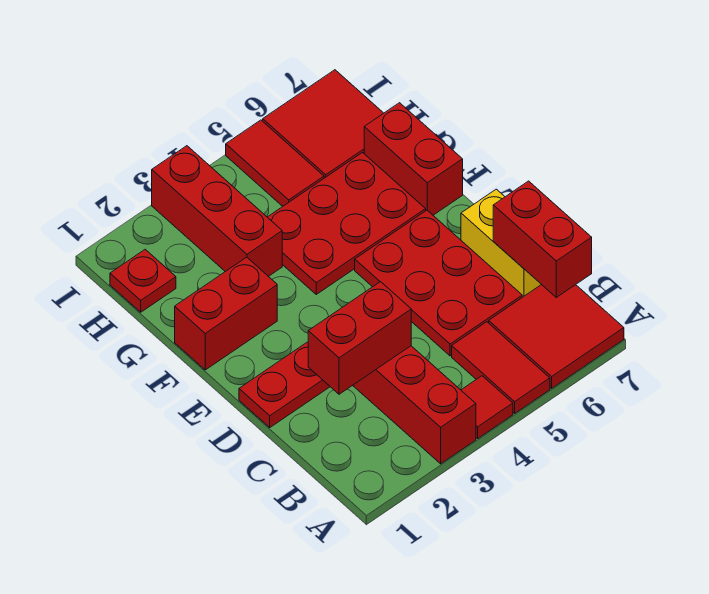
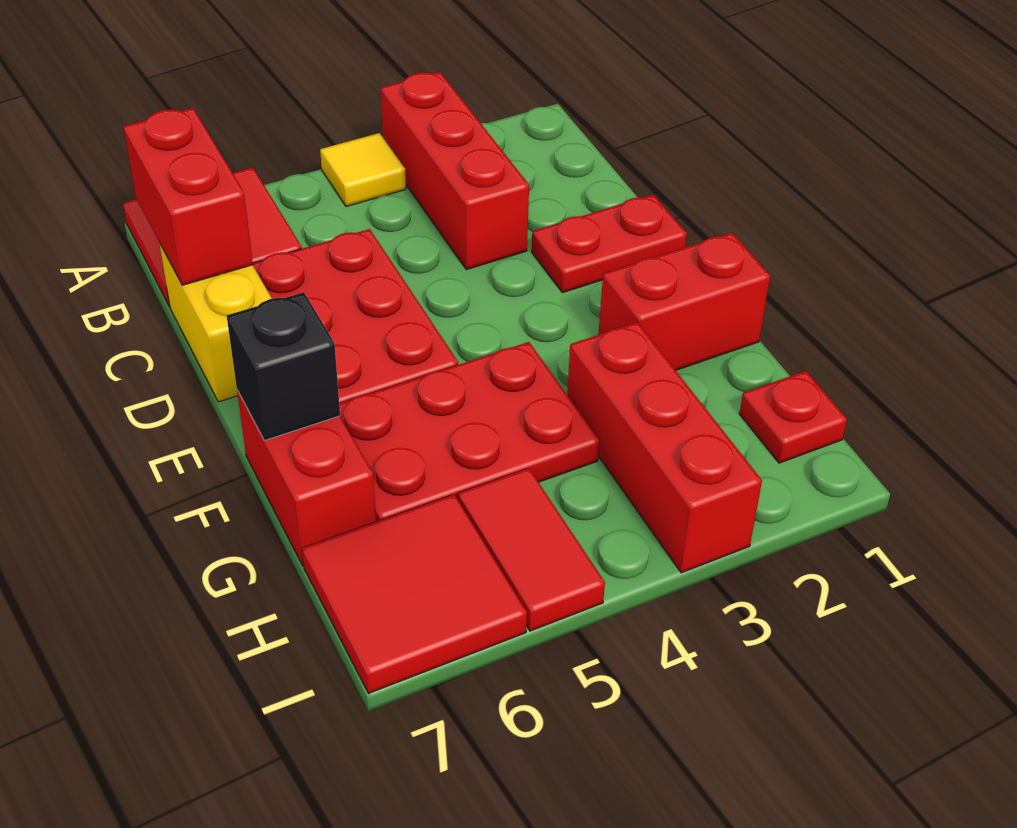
red tile A4 level 1 -> yellow tile A4 level 1
red tile A5:B5 level 1 -> none
red brick C2:C3 level 2 -> none
none -> black brick F7 level 2

